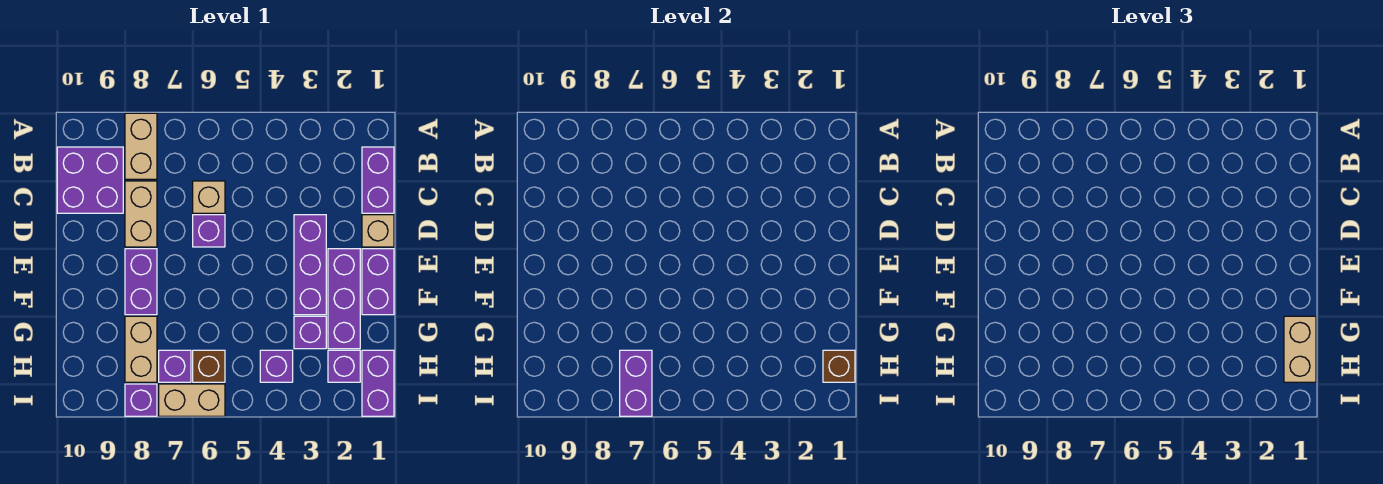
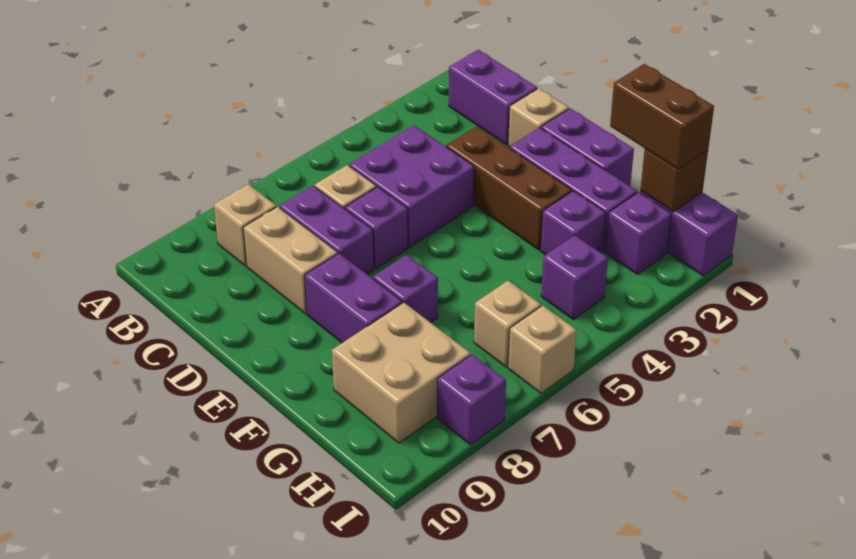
tan brick A8:B8 level 1 -> tan brick B8 level 1
purple brick B9:C10 level 1 -> purple brick C4:D5 level 1
purple brick D3:F3 level 1 -> brown brick D3:F3 level 1
tan brick G1:H1 level 3 -> brown brick G1:H1 level 3
tan brick G8:H8 level 1 -> tan brick G8:H9 level 1
brown brick H6 level 1 -> tan brick H6 level 1
purple brick H7 level 1 -> purple brick F7 level 1
purple brick H7:I7 level 2 -> purple brick C7:D7 level 1
tan brick I6:I7 level 1 -> tan brick I6 level 1

